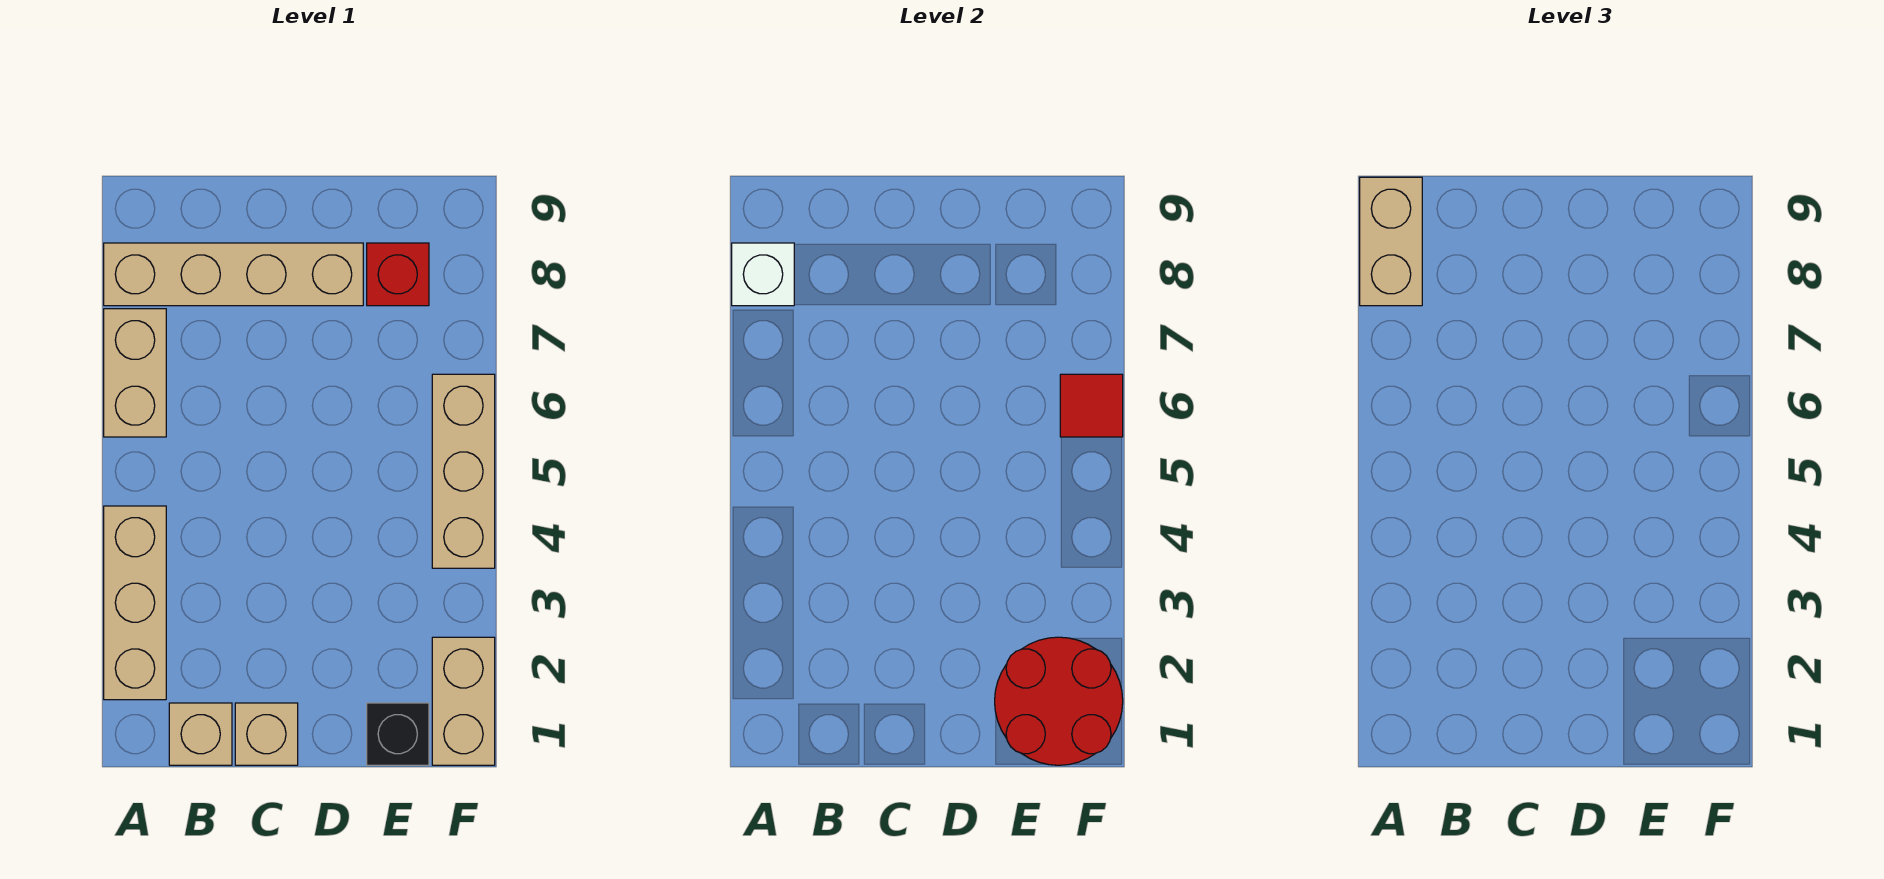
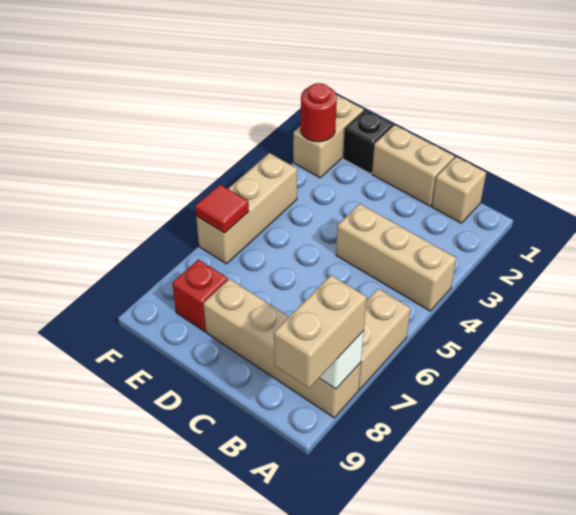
tan brick A2:A4 level 1 -> tan brick A4:C4 level 1
tan brick C1 level 1 -> tan brick C1:D1 level 1
red round brick E1:F2 level 2 -> red round brick F2 level 2

